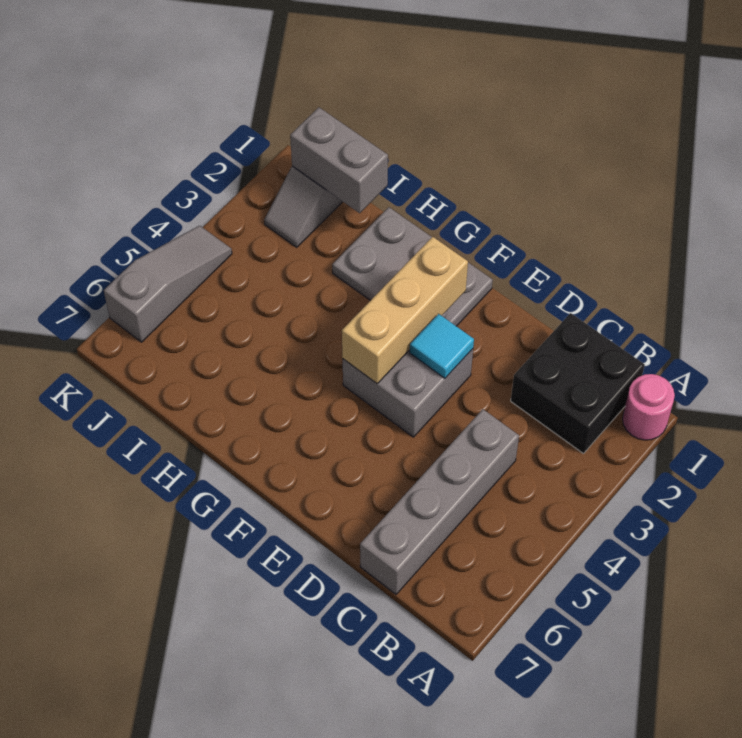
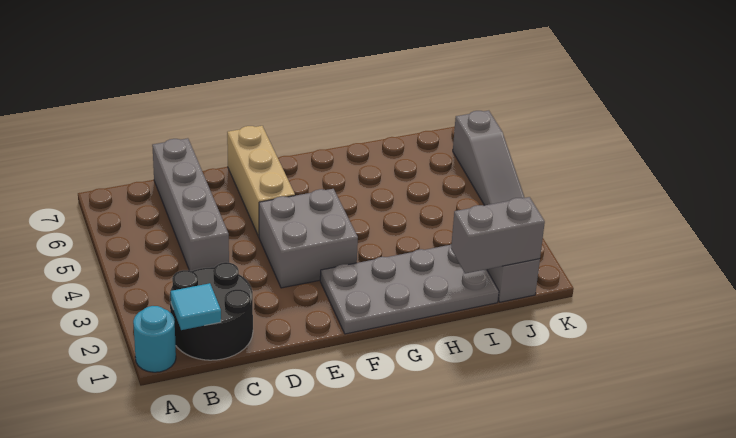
pink round brick A1 level 1 -> cyan round brick A1 level 1
black brick B1:C2 level 1 -> black round brick B1:C2 level 1
cyan tile E3 level 2 -> cyan tile B1 level 2
grey plate F1:H2 level 1 -> grey plate F1:I2 level 1
tan brick F2:F4 level 2 -> tan brick E5:E7 level 1

